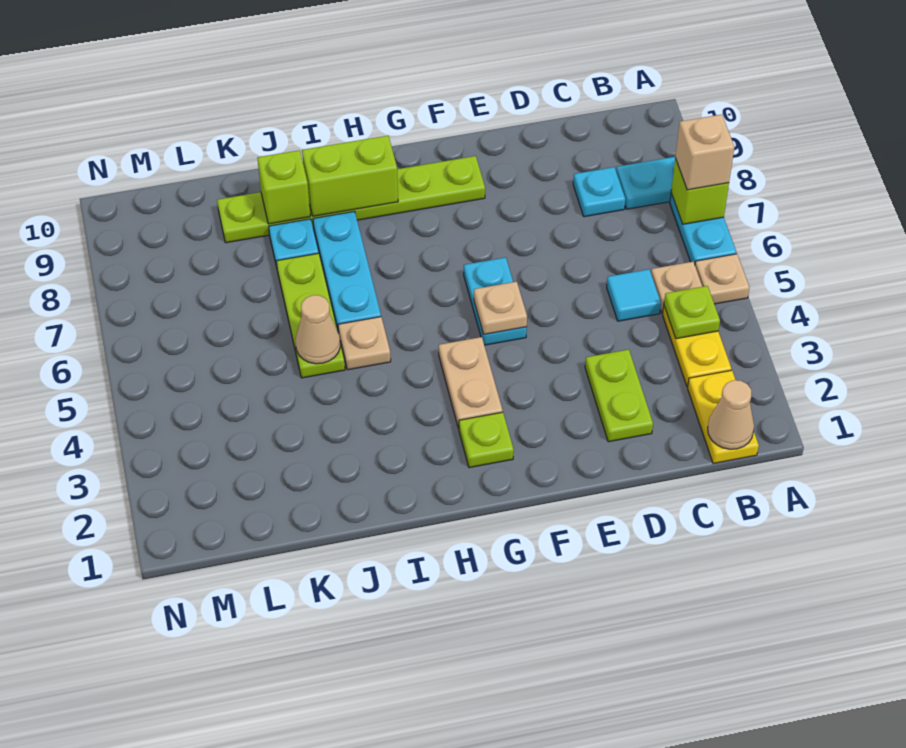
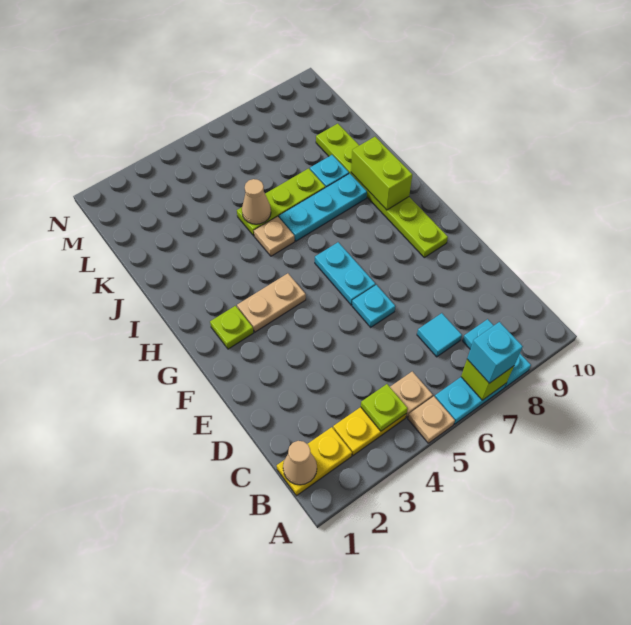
tan brick A7 level 3 -> cyan brick A7 level 3
cyan tile C5 level 1 -> cyan tile C7 level 1
cyan plate C8 level 1 -> cyan plate E6 level 1
lime plate D2:D3 level 1 -> none
cyan plate F5:F6 level 1 -> cyan plate F6:G6 level 1
tan plate F5 level 2 -> none
lime brick J9 level 2 -> none

